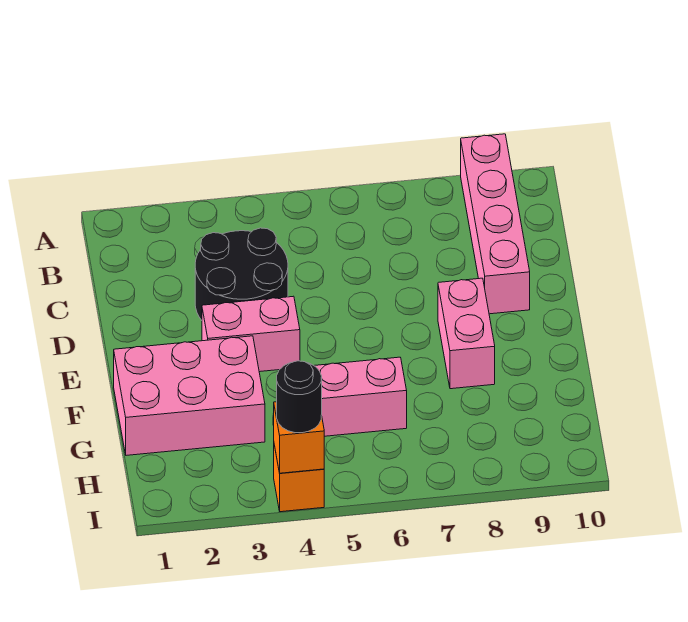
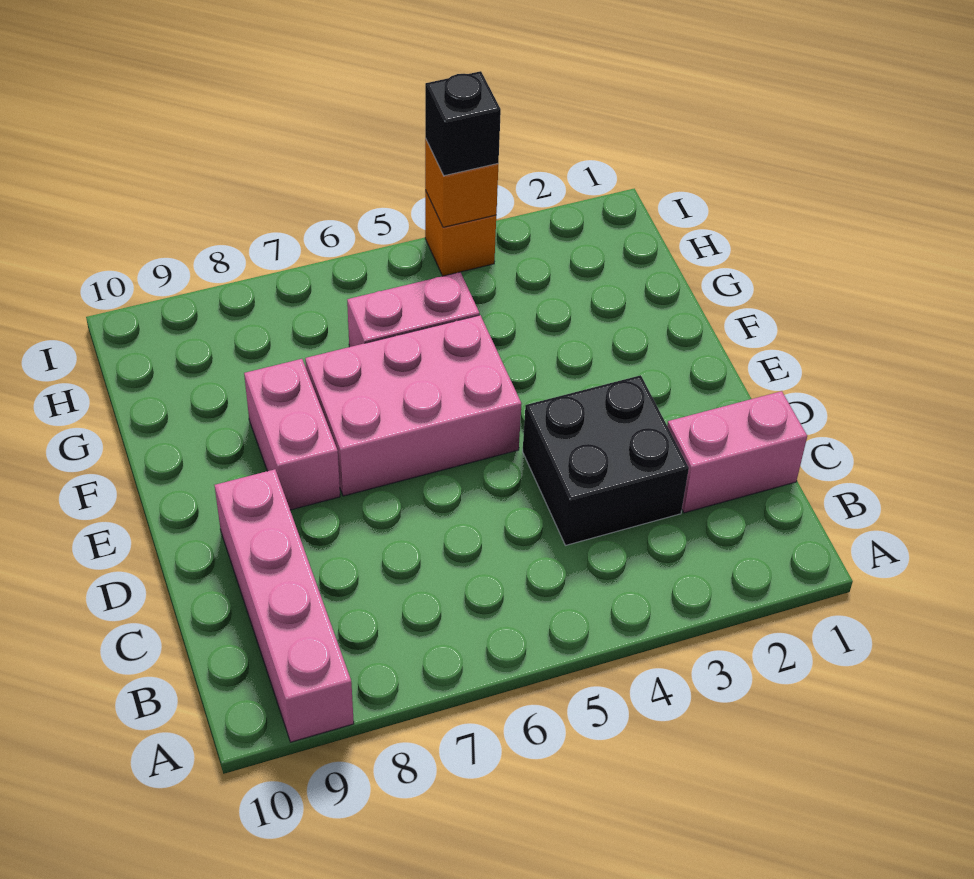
black round brick C3:D4 level 1 -> black brick C3:D4 level 1
pink brick E3:E4 level 1 -> pink brick C1:C2 level 1
pink brick F1:G3 level 1 -> pink brick E5:F7 level 1
black round brick I4 level 3 -> black brick I4 level 3

